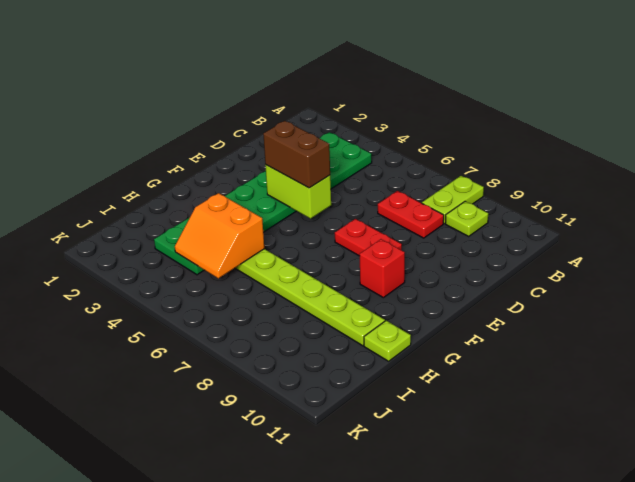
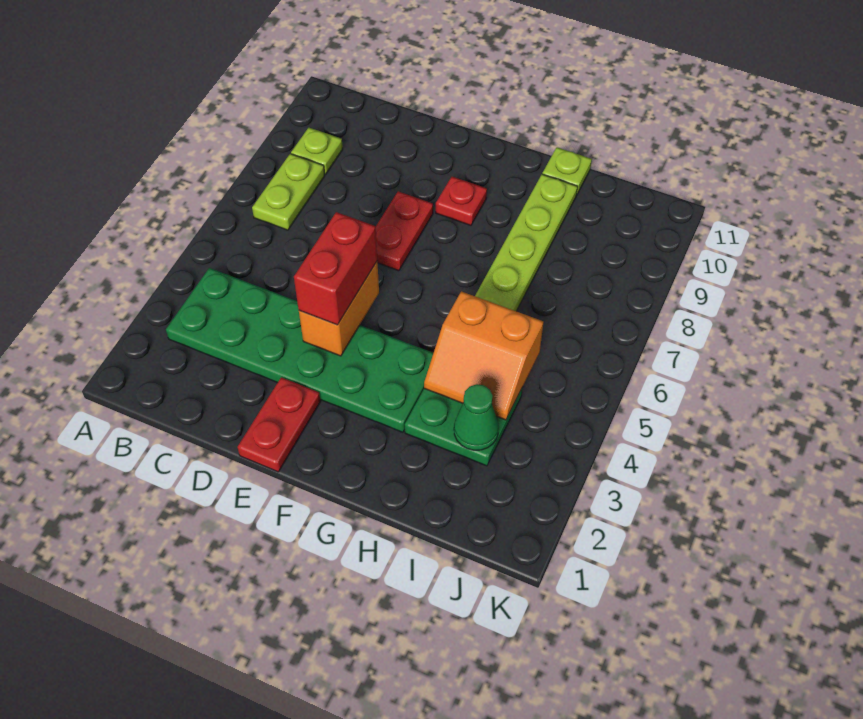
lime plate A8:B8 level 1 -> lime plate B7:B8 level 1
red plate C7:C8 level 1 -> red plate E1:E2 level 1
lime brick E4:E5 level 2 -> orange brick E4:E5 level 2
brown brick E4:E5 level 3 -> red brick E4:E5 level 3
red brick F9 level 1 -> red plate F9 level 1
orange slope H4:I5 level 2 top H -> orange slope H4:I5 level 2 top 5
none -> green cone I3 level 2

